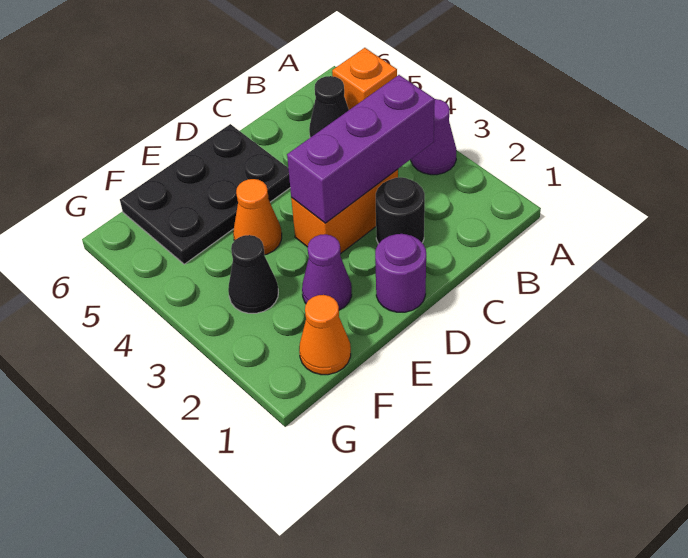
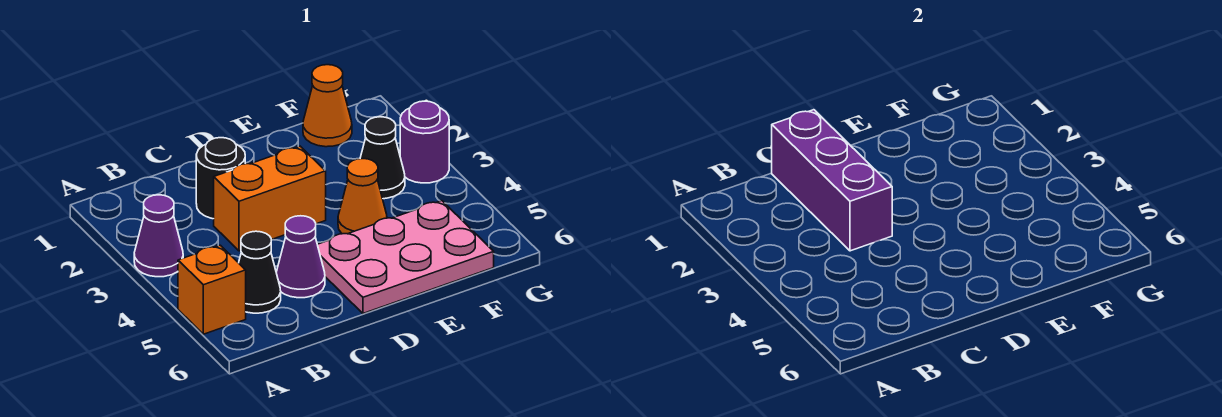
purple brick B3:D3 level 2 -> purple brick C1:C3 level 2
purple round brick D1 level 1 -> purple round brick G3 level 1
black plate D5:F6 level 1 -> pink plate D5:F6 level 1
purple cone E2 level 1 -> purple cone C5 level 1

